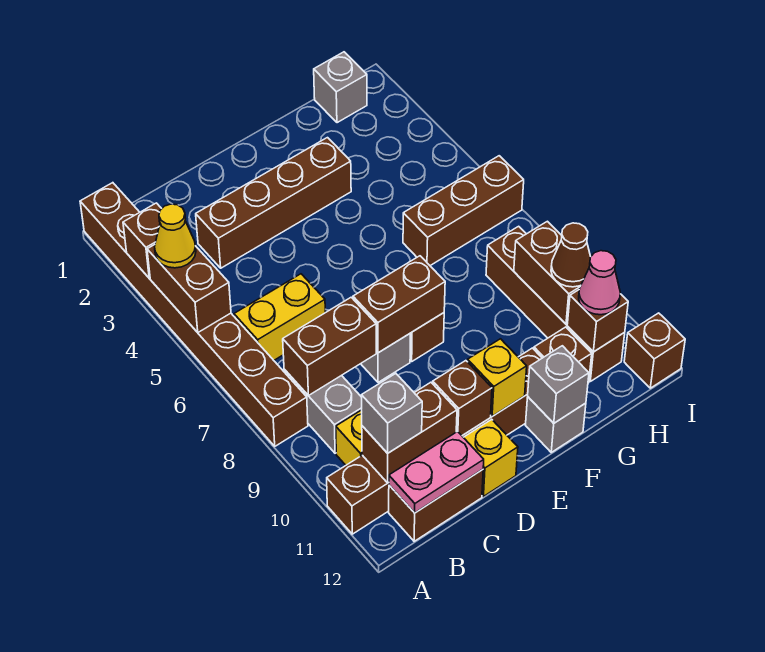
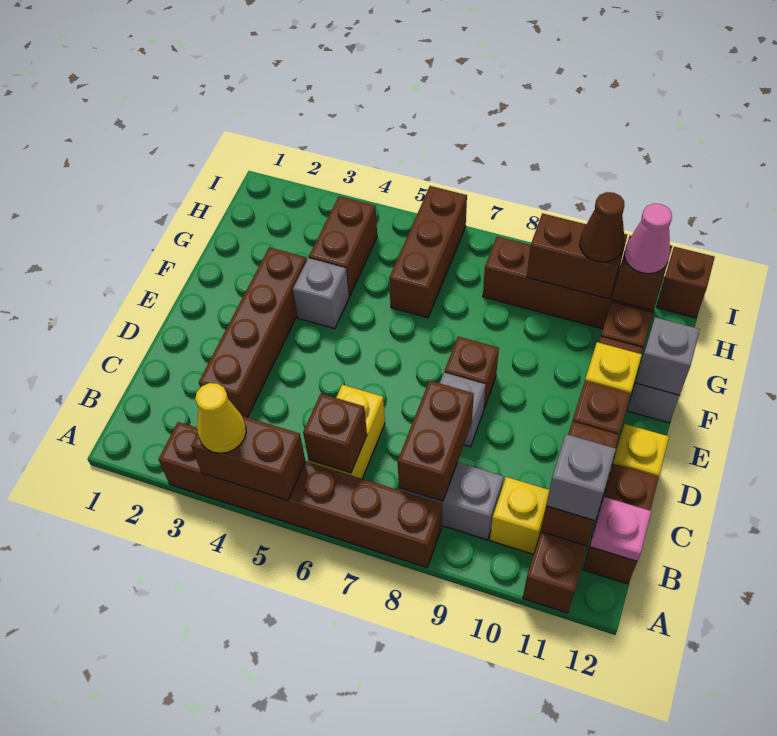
brown brick A1:A8 level 1 -> brown brick A3:A8 level 1
brown brick A3 level 2 -> brown brick B6 level 2
pink plate B12:C12 level 2 -> pink plate B12 level 2
brown brick D8:E8 level 2 -> brown brick G4:H4 level 1
grey brick H1 level 1 -> grey brick F4 level 1

